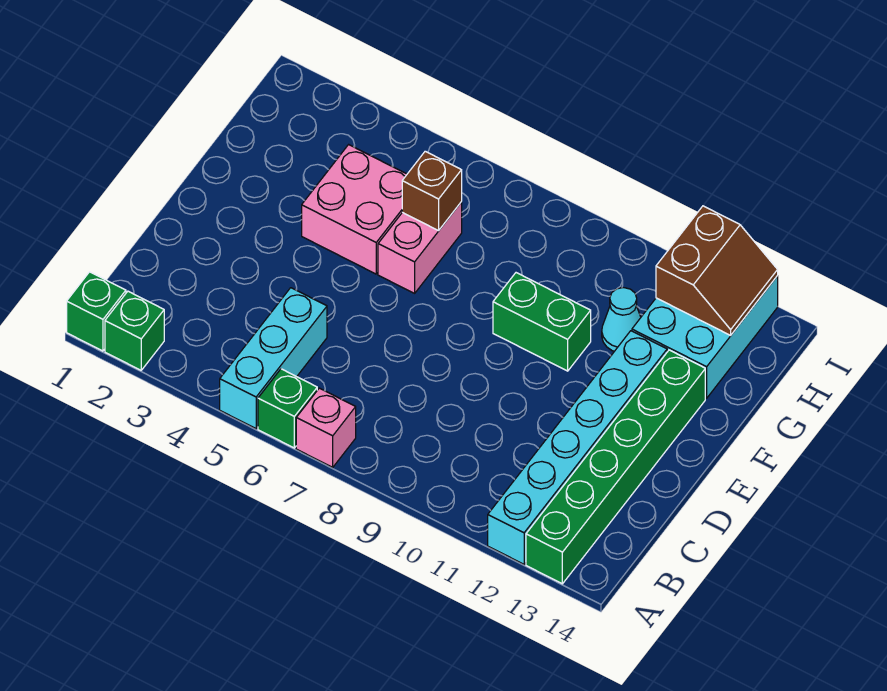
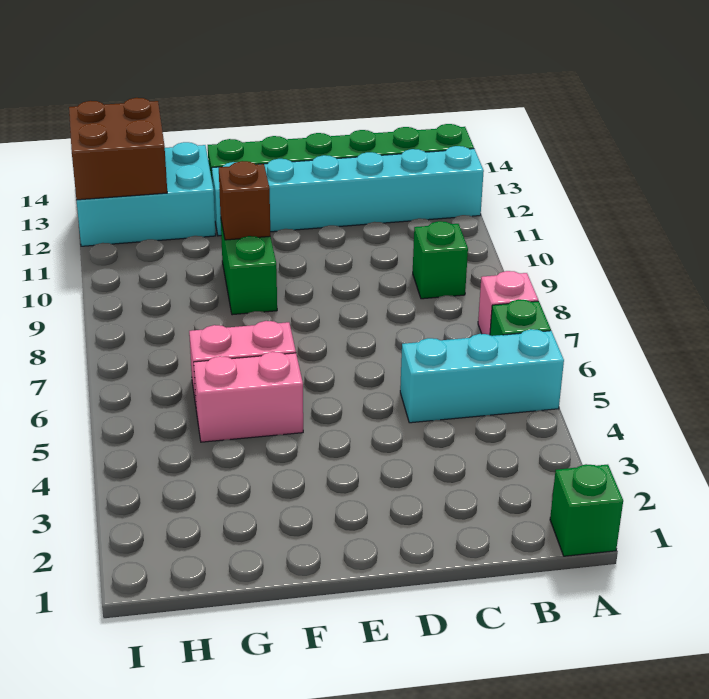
green brick A2 level 1 -> green brick B9 level 1
pink brick F4:G5 level 1 -> pink brick F5:G5 level 1
brown brick G6 level 2 -> brown brick F10 level 2
cyan cone G11 level 1 -> none
brown slope H12:I13 level 2 top 12 -> brown brick H12:I13 level 2

